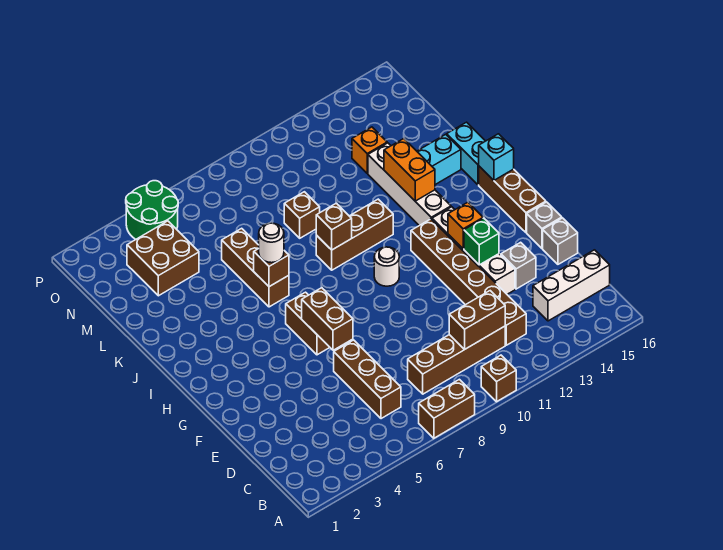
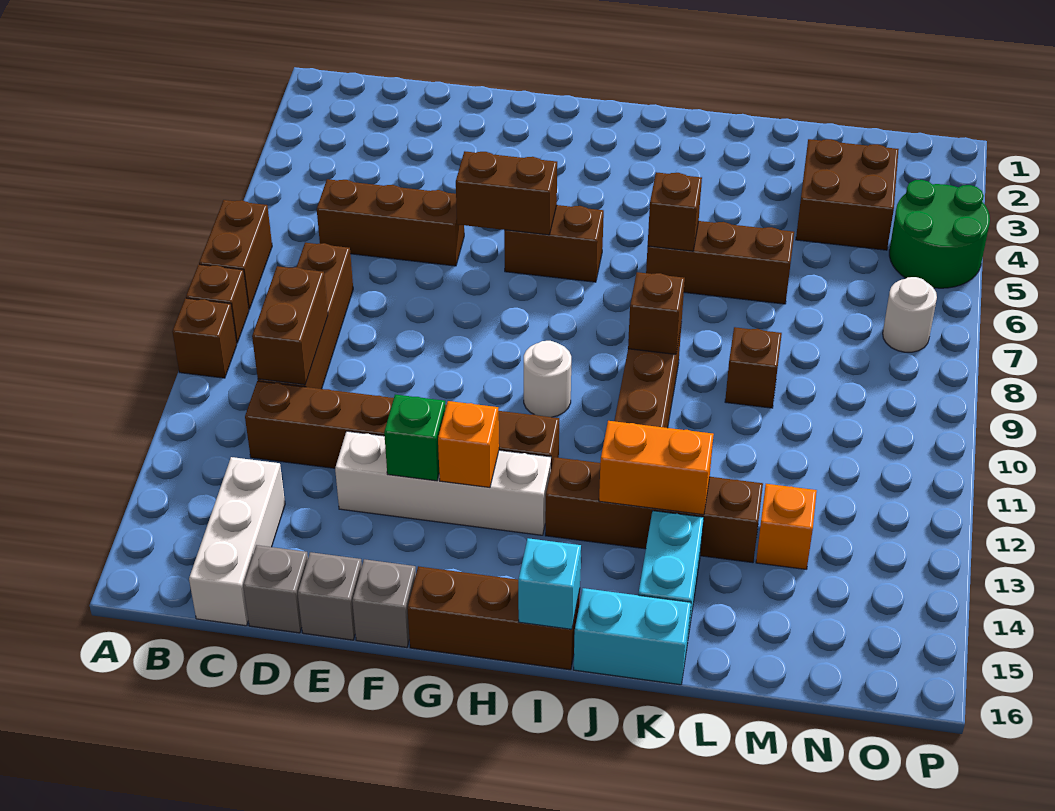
none -> brown brick A9 level 1
grey brick E14 level 1 -> grey brick D16 level 1
white brick I13:L13 level 1 -> brown brick I13:L13 level 1
white round brick J6 level 3 -> white round brick O7 level 1

